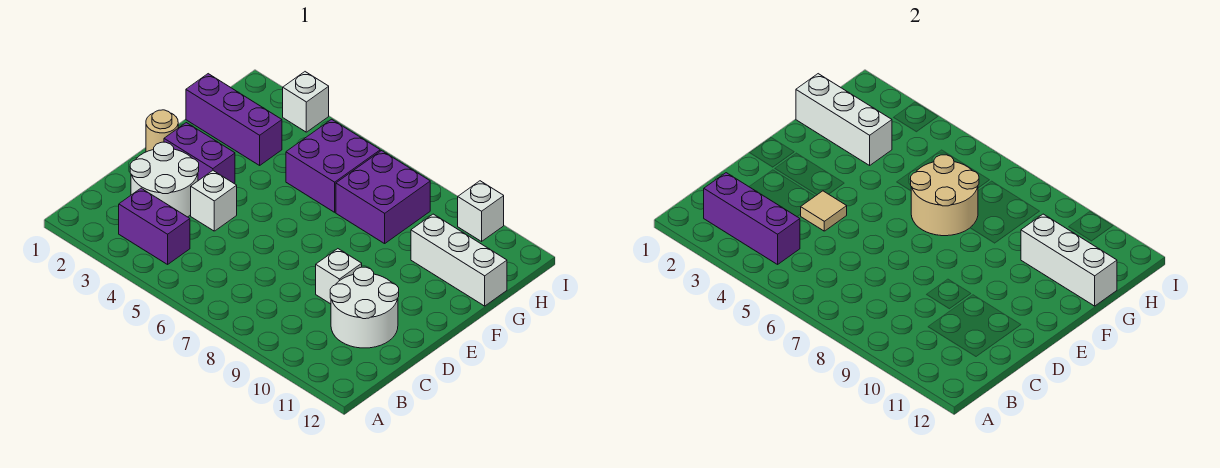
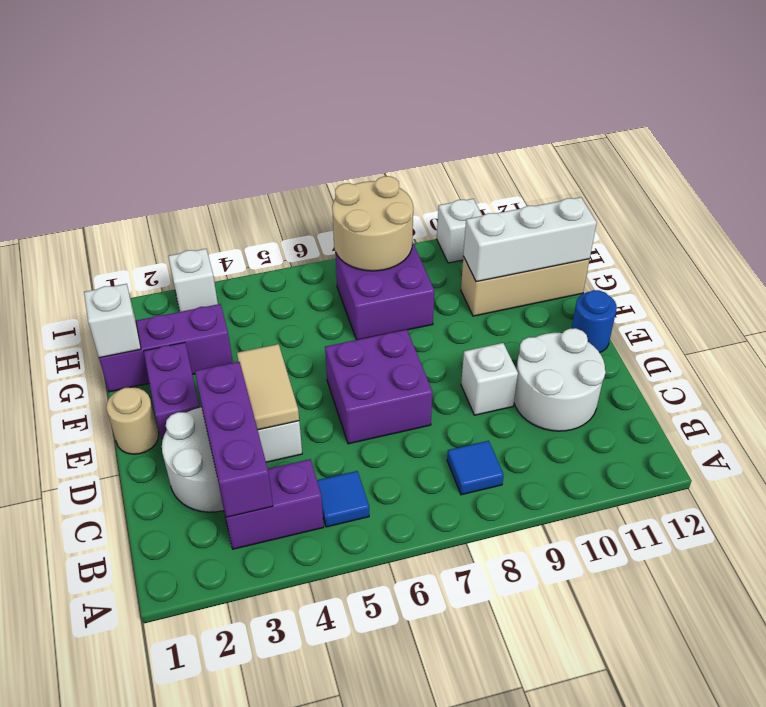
purple brick B2:B4 level 2 -> purple brick B3:D3 level 2
none -> blue tile B5 level 1
none -> blue tile B8 level 1
tan tile D4 level 2 -> tan tile D4:E4 level 2
purple brick E2:E3 level 1 -> purple brick E2:F2 level 1
none -> blue round brick E12 level 1
tan round brick F6:G7 level 2 -> tan round brick H7:I8 level 2
white brick G1:G3 level 2 -> white brick G1 level 2
purple brick G5:H6 level 1 -> purple brick D6:E7 level 1
white brick G10:G12 level 1 -> tan brick G10:G12 level 1

